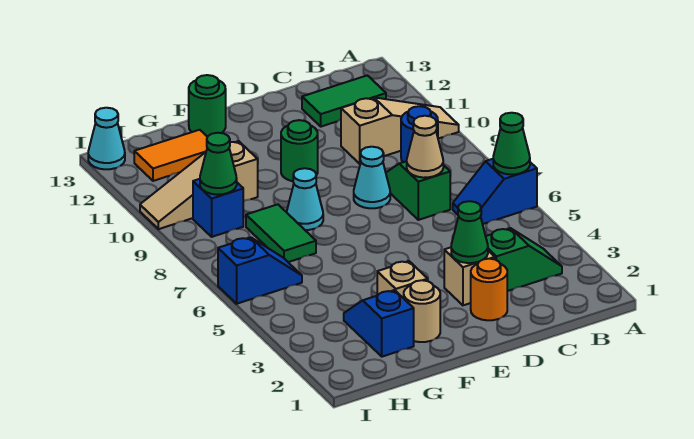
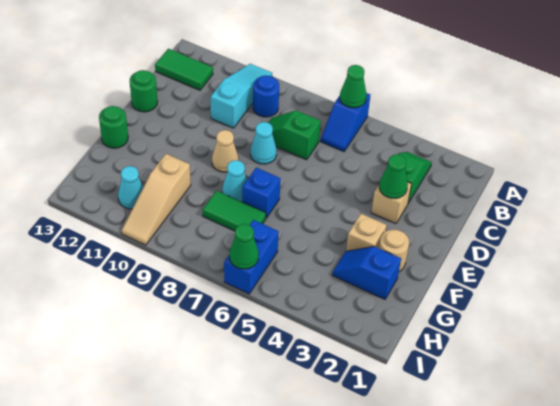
tan slope A10:C10 level 1 top C -> cyan slope A10:C10 level 1 top C
green tile B12:C12 level 1 -> green tile B12:B13 level 1
tan cone C7 level 2 -> tan cone E9 level 1
orange round brick D2 level 1 -> none
green round brick E10 level 1 -> green round brick D13 level 1
orange tile G12:H12 level 1 -> none
blue slope H6:I6 level 1 top I -> blue brick H6:I6 level 1
blue brick H9 level 1 -> blue brick F7 level 1
green cone H9 level 2 -> green cone I6 level 2
cyan cone I13 level 1 -> cyan cone H11 level 1

